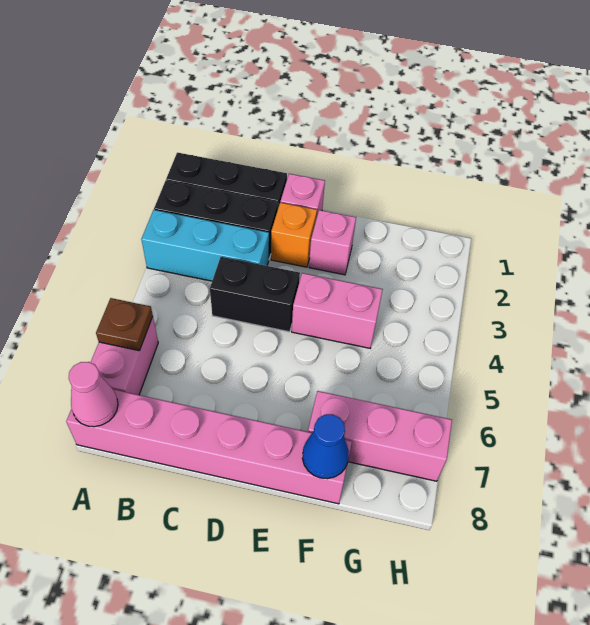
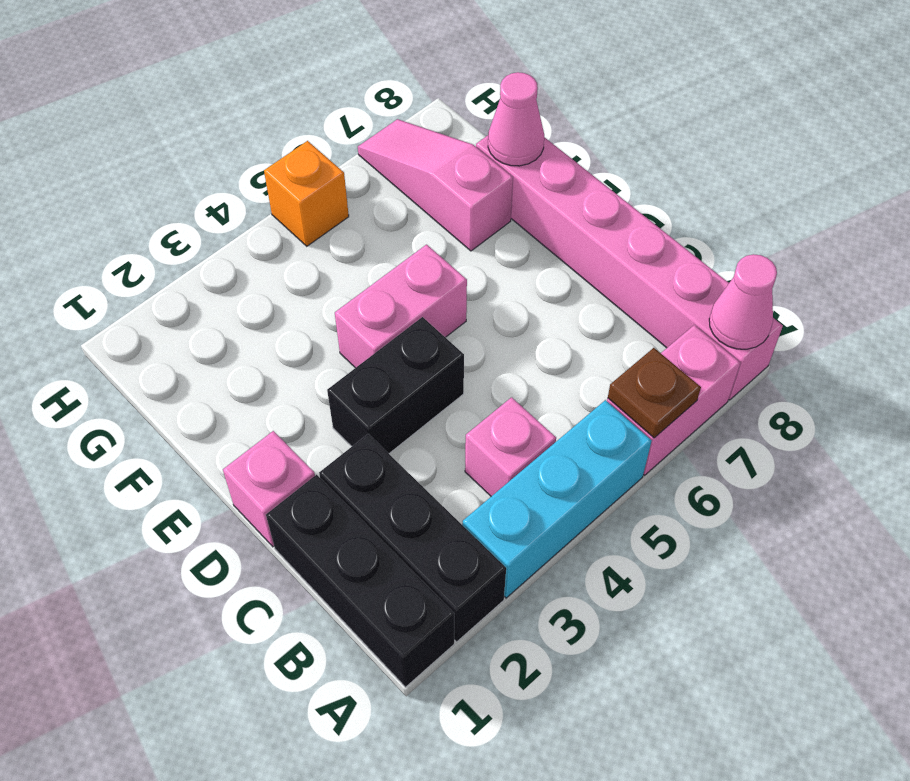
cyan brick A3:C3 level 1 -> cyan brick A3:A5 level 1
black brick C4:D4 level 1 -> black brick D3:D4 level 1
orange brick D2 level 1 -> orange brick H5 level 1
pink brick E2 level 1 -> pink brick B4 level 1
pink brick E4:F4 level 1 -> pink brick E4:E5 level 1
pink brick F7:H7 level 1 -> pink slope F7:H7 level 1 top F
blue cone F8 level 2 -> pink cone F8 level 2

